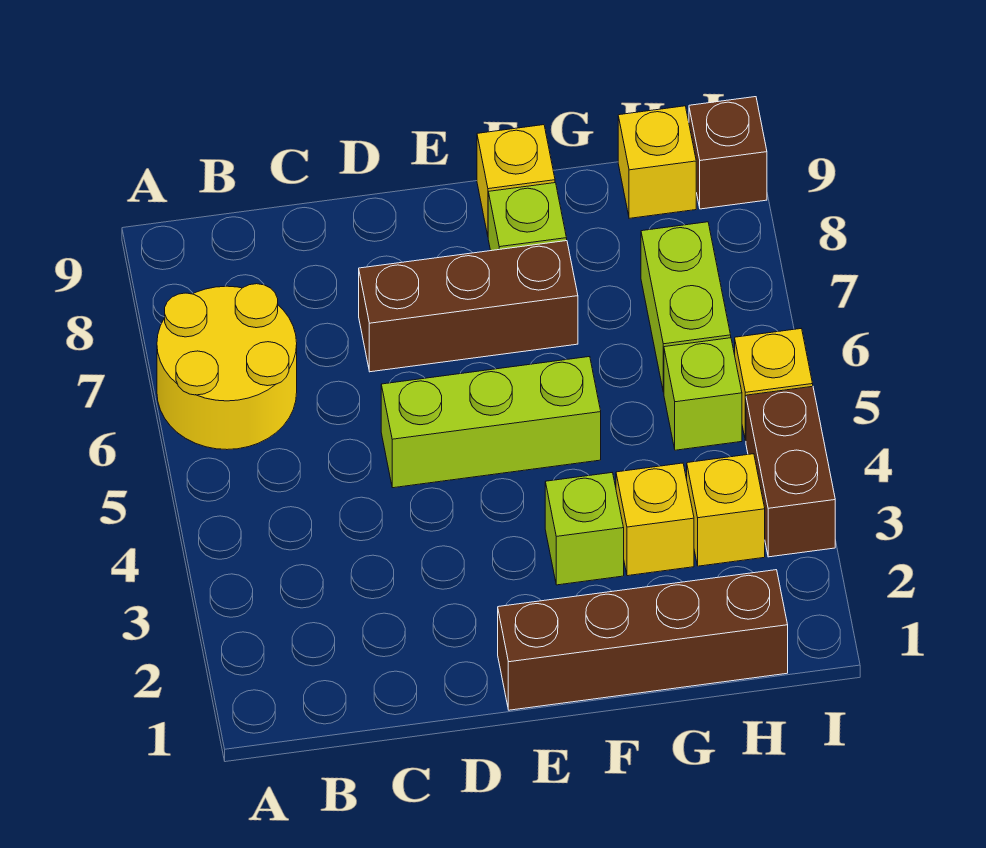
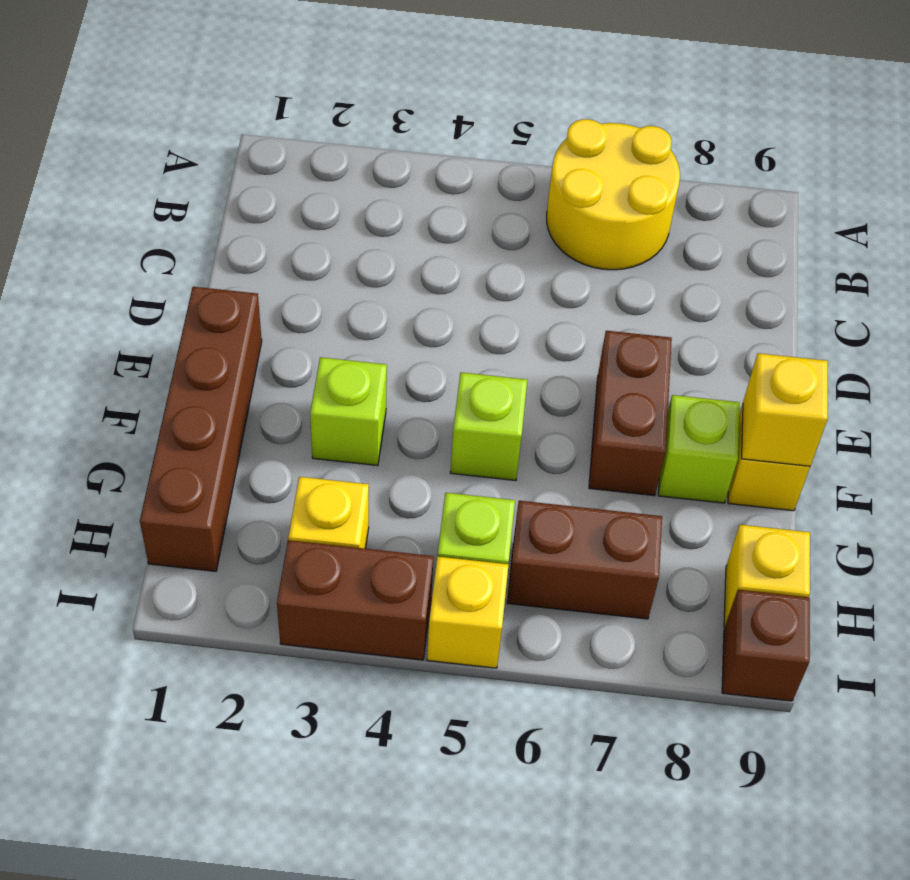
lime brick D5:F5 level 1 -> lime brick F5 level 1
brown brick D7:F7 level 1 -> brown brick E7:F7 level 1
yellow brick G3 level 1 -> yellow brick F9 level 2
lime brick H6:H7 level 1 -> brown brick H6:H7 level 1

